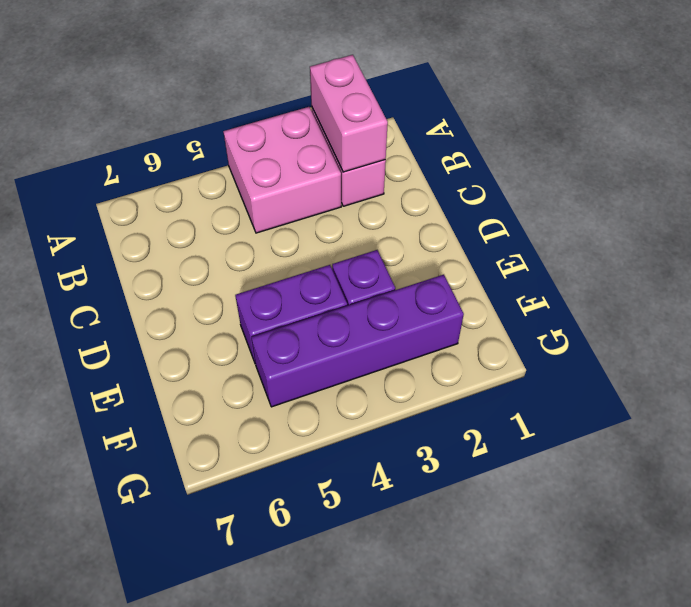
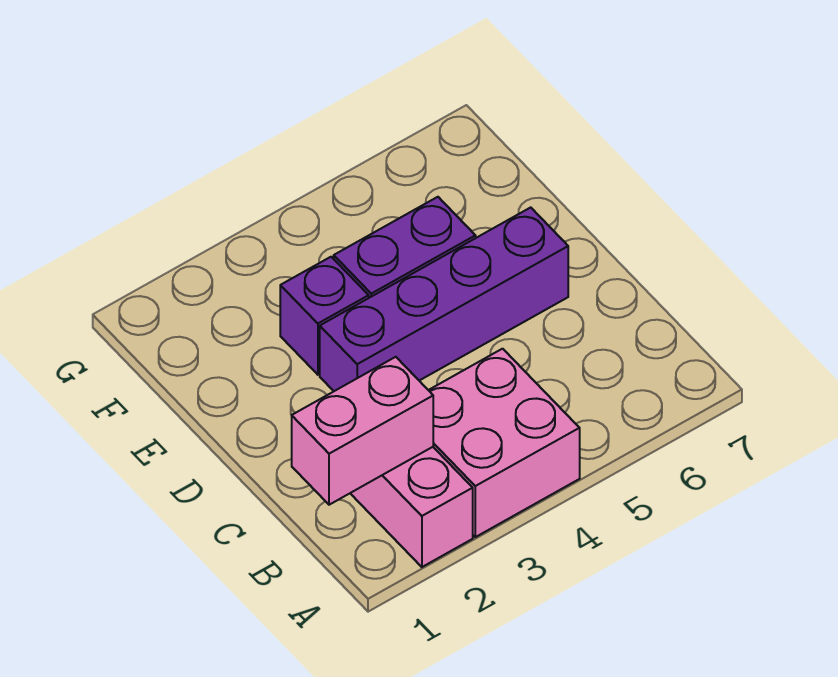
pink brick A2:B2 level 2 -> pink brick B1:B2 level 2
purple brick F2:F5 level 1 -> purple brick D3:D6 level 1

